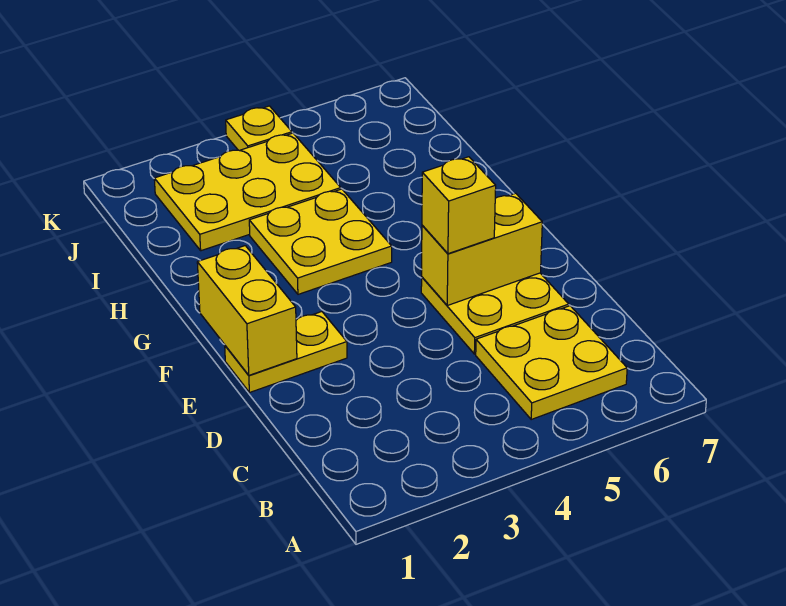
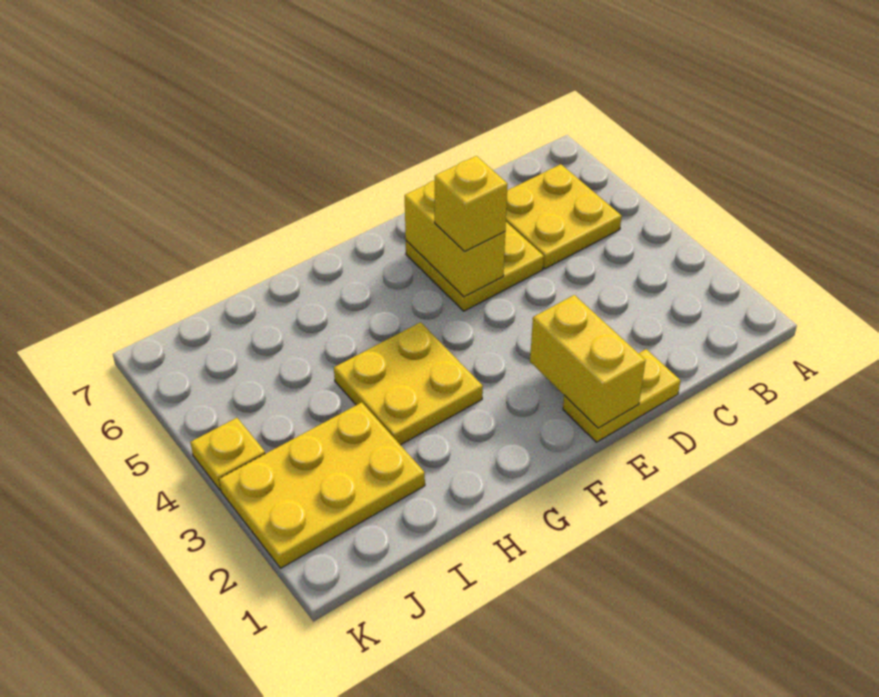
yellow plate E1:E2 level 1 -> yellow plate D1:E1 level 1
yellow brick E1:F1 level 2 -> yellow brick E1:E2 level 2
yellow plate I2:J4 level 1 -> yellow plate I2:K3 level 1

